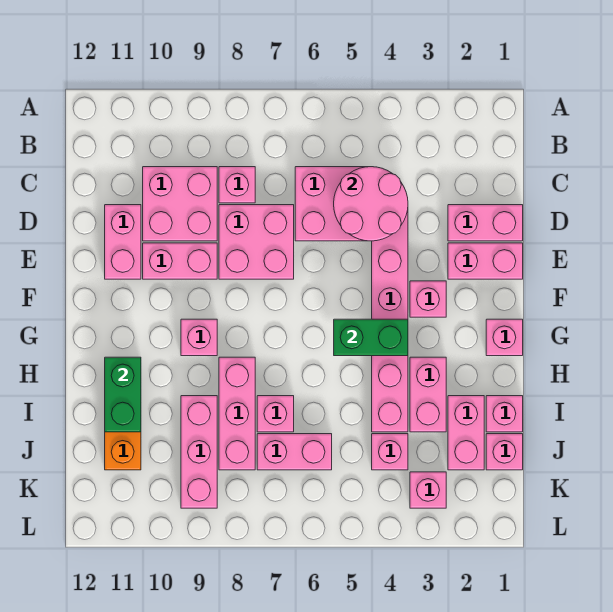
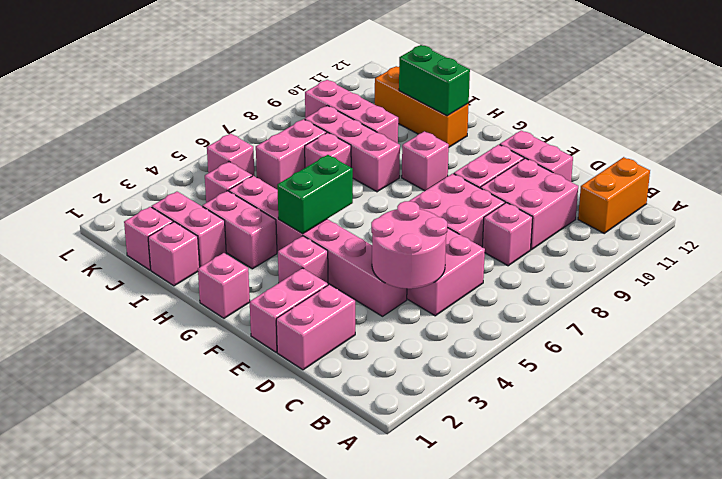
none -> orange brick B11:B12 level 1
pink brick K3 level 1 -> pink brick K5 level 1

